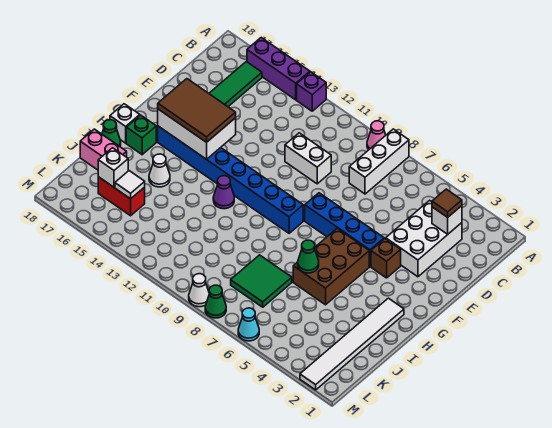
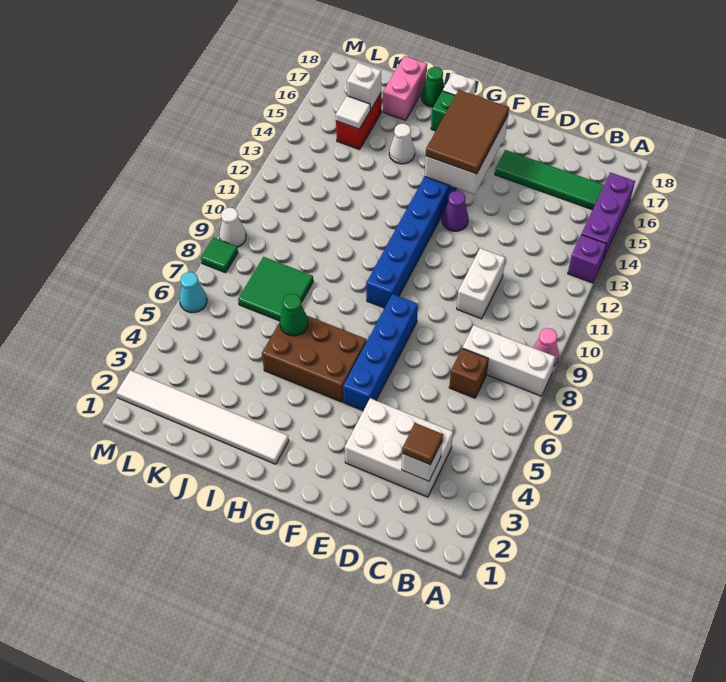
brown brick F4 level 1 -> brown brick C7 level 1
purple cone H12 level 1 -> purple cone F13 level 1
green cone M8 level 1 -> green tile M8 level 1

